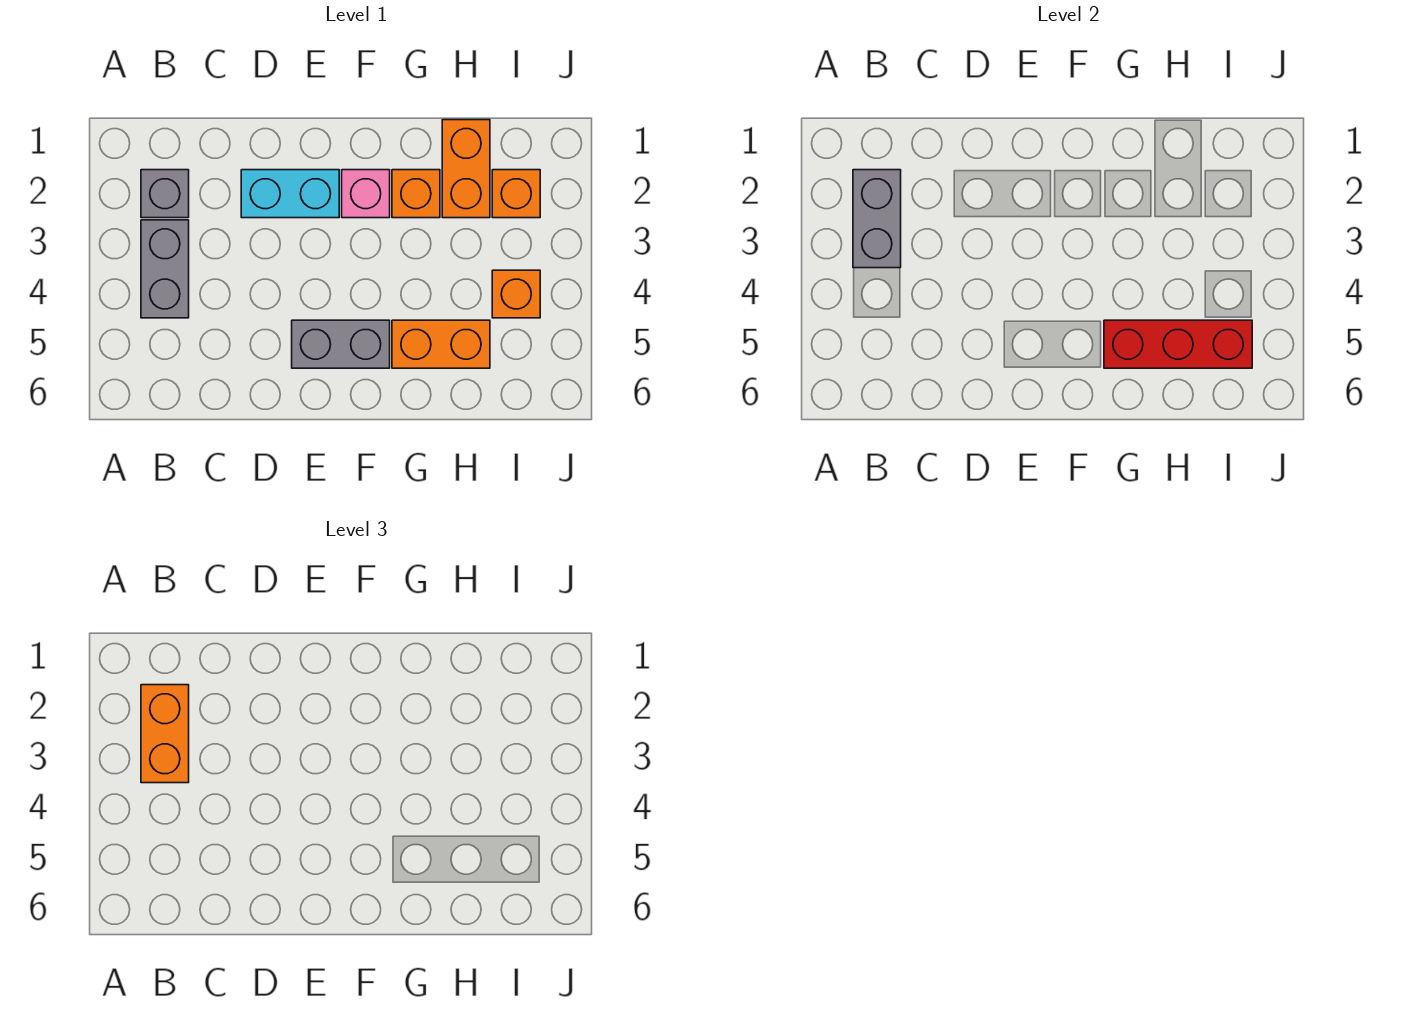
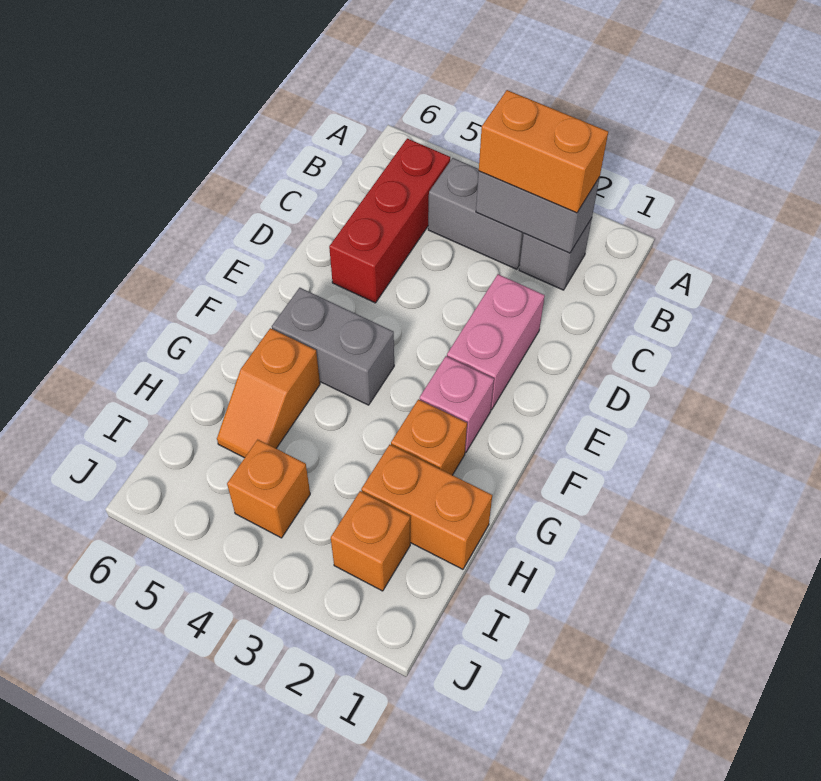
cyan brick D2:E2 level 1 -> pink brick D2:E2 level 1
grey brick E5:F5 level 1 -> grey brick F4:F5 level 1
orange brick G5:H5 level 1 -> orange slope G5:H5 level 1 top G
red brick G5:I5 level 2 -> red brick B5:D5 level 1

